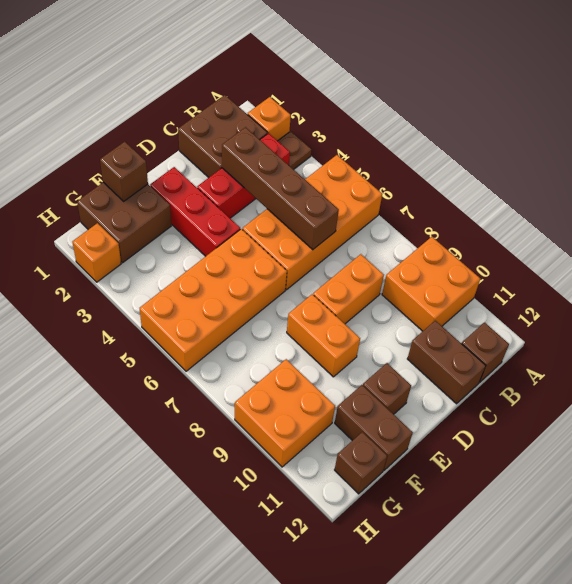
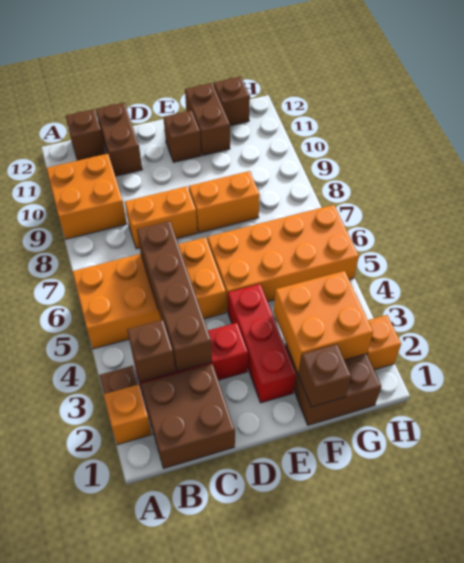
none -> brown brick B3 level 2
orange brick E8:E9 level 1 -> orange brick E8:F8 level 1
orange brick G9:H10 level 1 -> orange brick F2:G3 level 2

